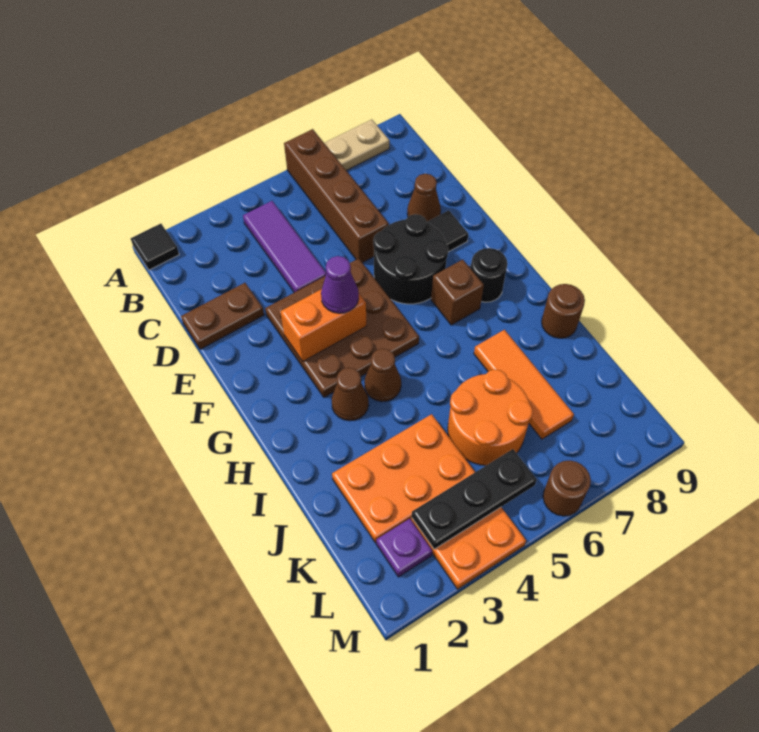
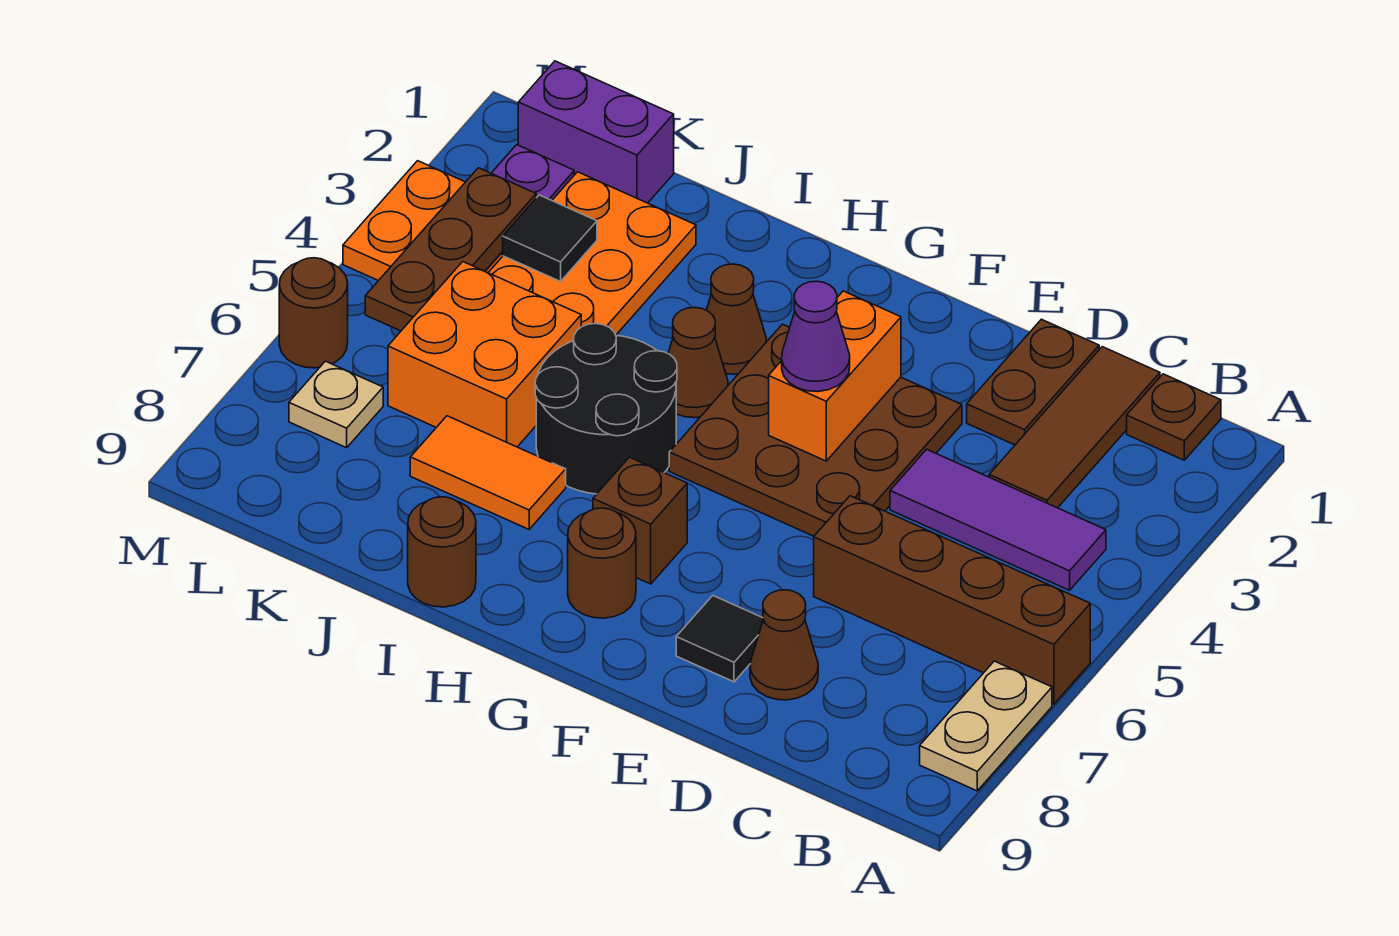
black tile A1 level 1 -> black tile K3 level 2
none -> brown plate B1 level 1
none -> brown tile C1:C3 level 1
black round brick E6:F7 level 1 -> black round brick H5:I6 level 1
black round brick G8 level 1 -> brown round brick G8 level 1
orange tile I7:K7 level 1 -> orange tile I7:J7 level 1
orange round brick J5:K6 level 1 -> orange brick J5:K6 level 1
none -> purple brick K1:L1 level 1
black plate L3:L5 level 2 -> brown plate L3:L5 level 2
none -> tan plate L7 level 1

